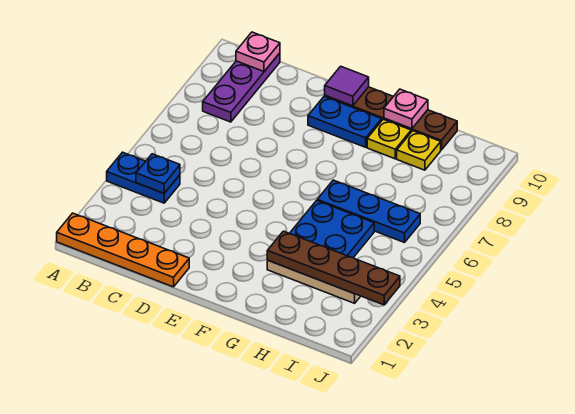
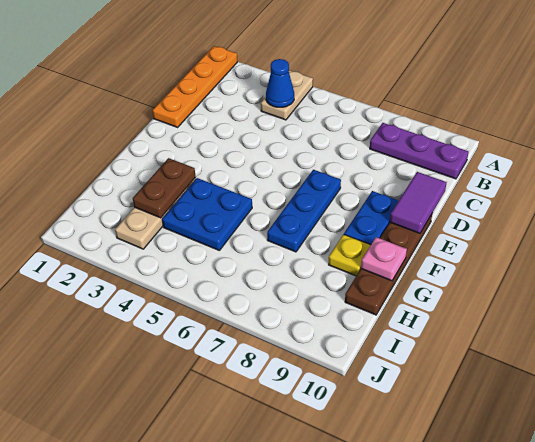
blue plate A4:B4 level 1 -> tan plate A4:B4 level 1
blue plate B4 level 2 -> blue cone B4 level 2
pink plate B10 level 2 -> none
purple tile E10 level 2 -> purple tile D10:E10 level 2
brown plate G3:J3 level 2 -> brown plate G3:H3 level 2
blue plate G6:I6 level 1 -> blue plate E7:G7 level 1
yellow plate H9 level 1 -> none

